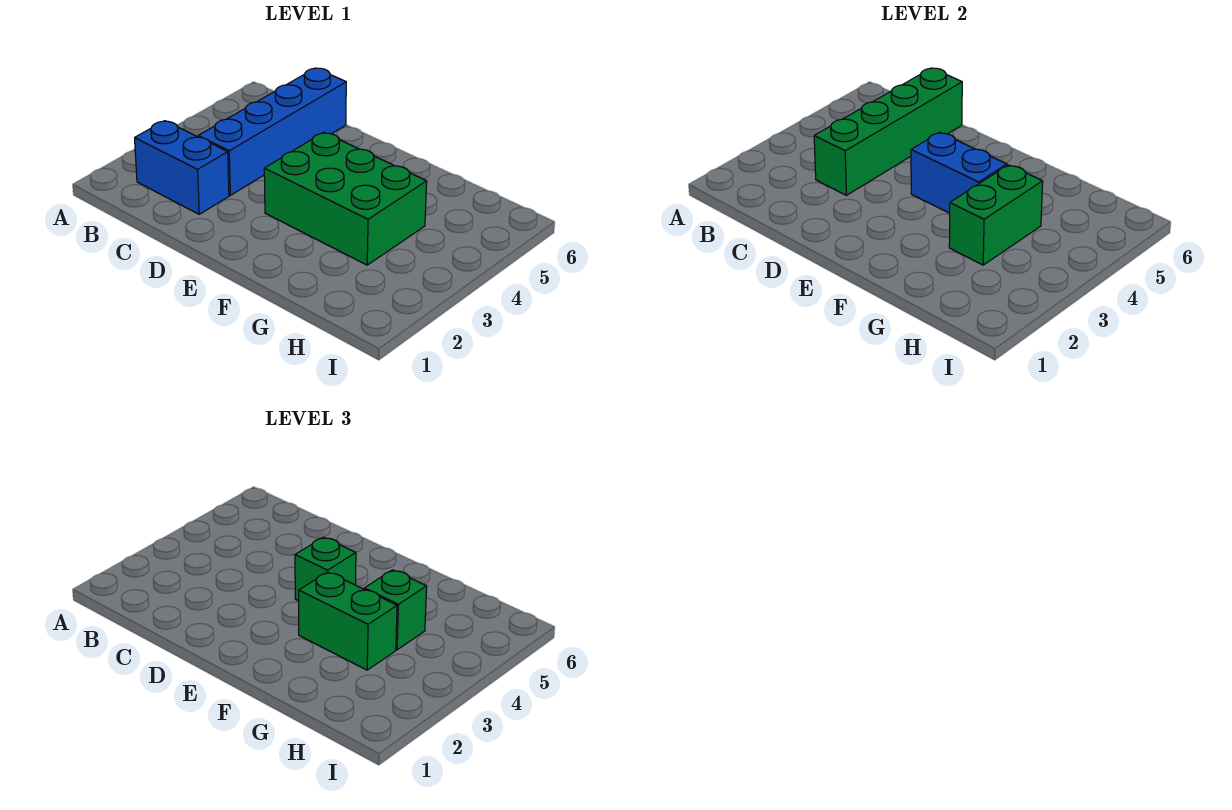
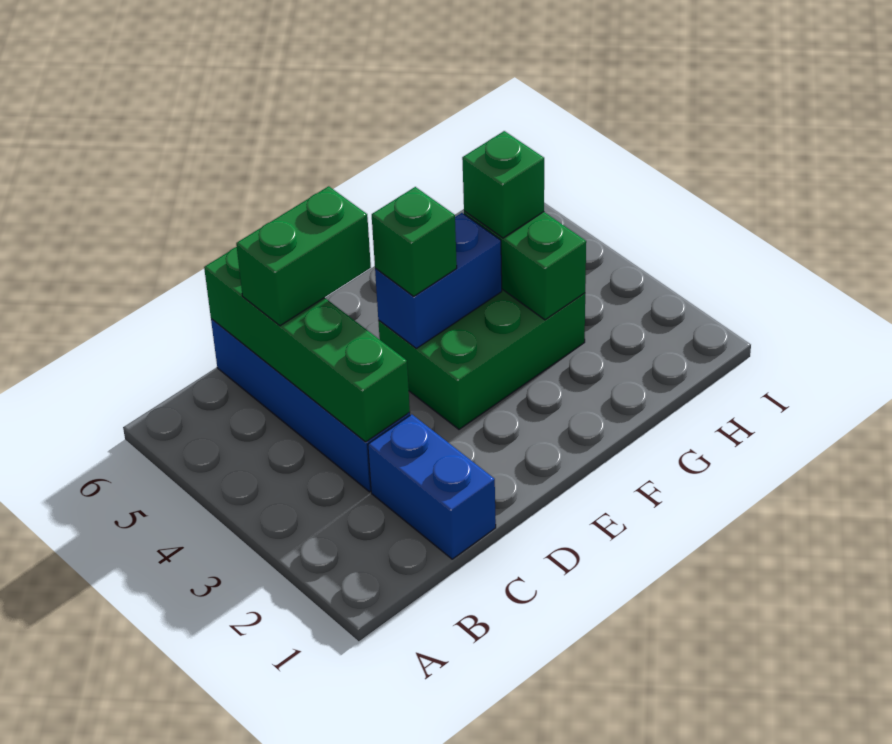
blue brick B2:C2 level 1 -> blue brick C1:C2 level 1
green brick F3:G3 level 3 -> green brick C5:D5 level 3

